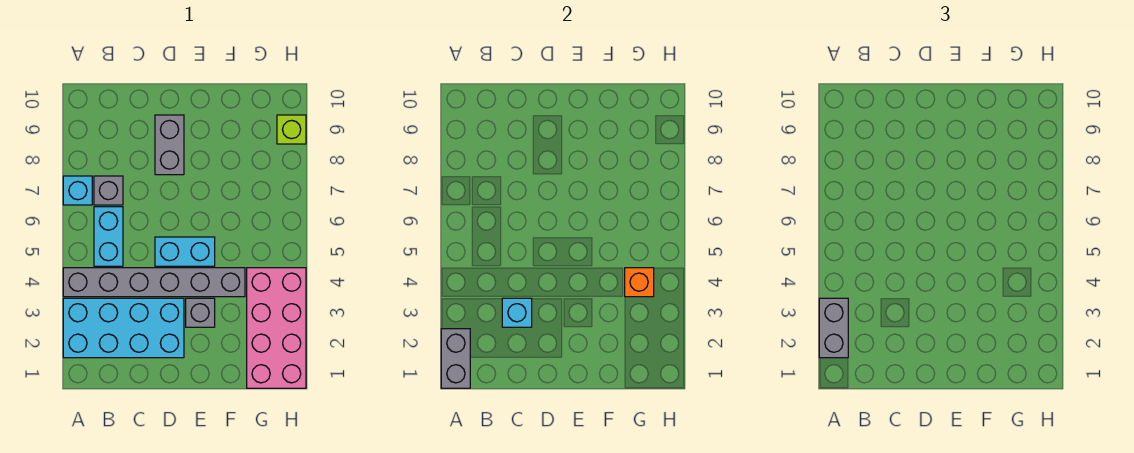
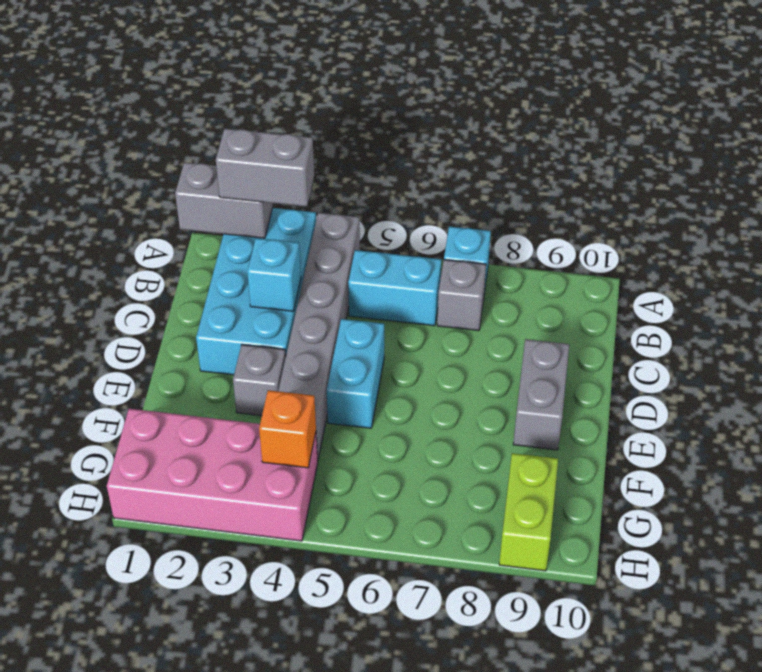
grey brick D8:D9 level 1 -> grey brick D9:E9 level 1
lime brick H9 level 1 -> lime brick G9:H9 level 1

